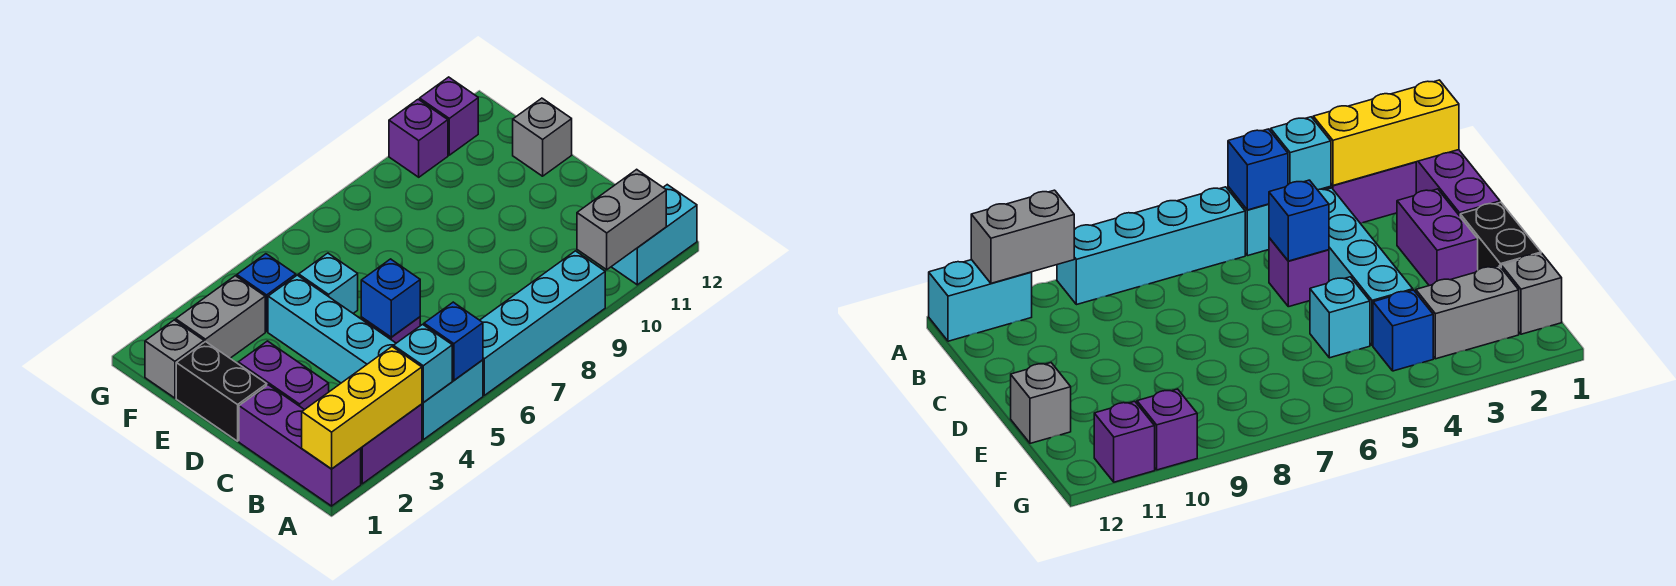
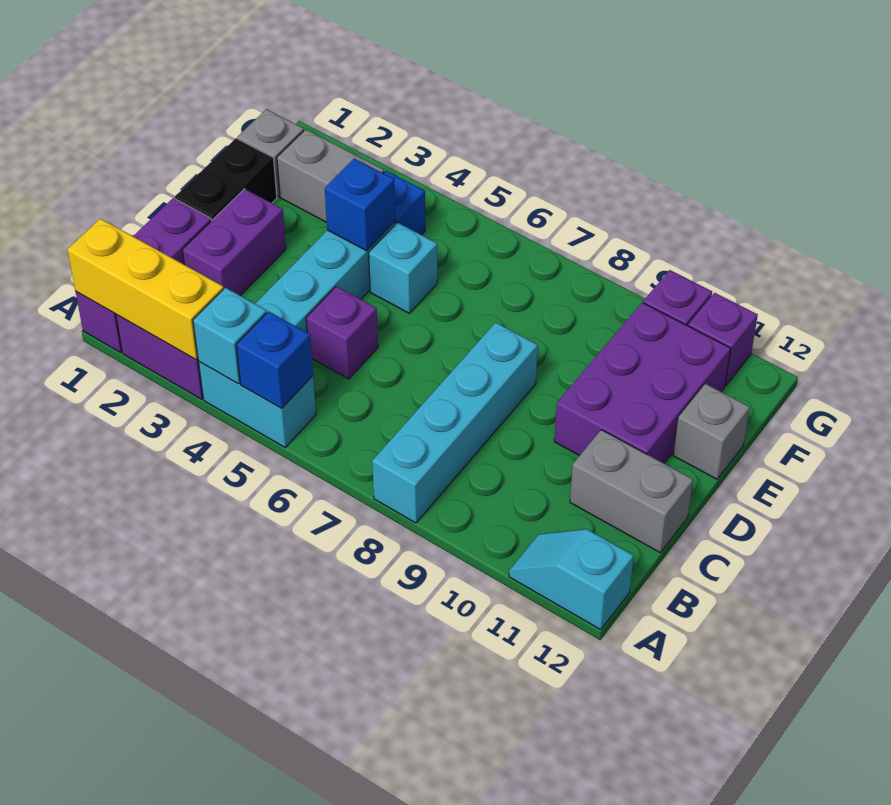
cyan brick A6:A9 level 1 -> cyan brick A8:D8 level 1
grey brick A10:A11 level 2 -> grey brick C11:C12 level 1
cyan brick A11:A12 level 1 -> cyan slope A11:A12 level 1 top 12
blue brick C5 level 2 -> blue brick E4 level 2
none -> purple brick D10:F11 level 1

